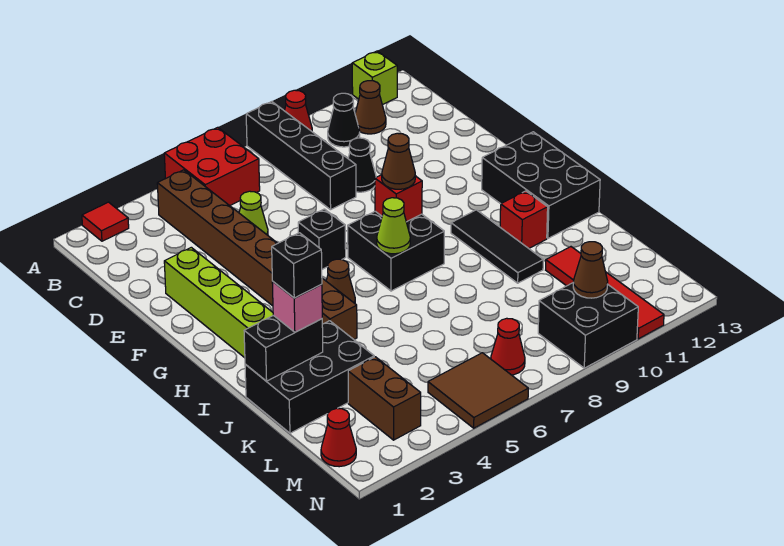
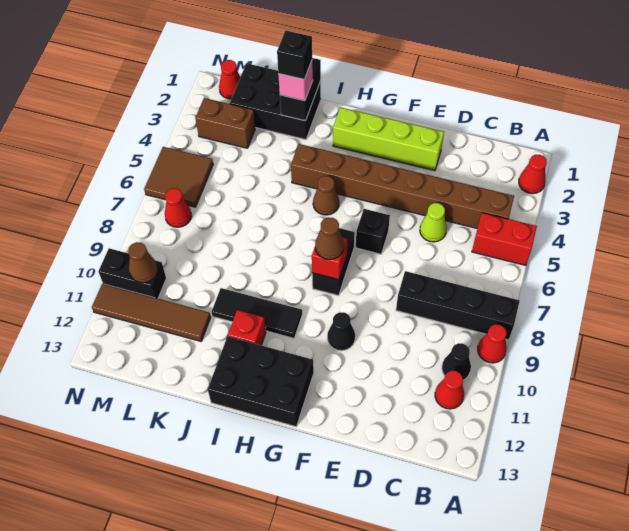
red tile A2 level 1 -> red cone A2 level 1
red brick A5:B6 level 1 -> red brick A5:B5 level 1
lime brick A12 level 1 -> none
brown cone B11 level 1 -> red cone B11 level 1
black cone D9 level 1 -> black cone F10 level 1
black brick G7:H8 level 1 -> black brick G7:G8 level 1
lime cone H7 level 2 -> none
black brick J1:K3 level 1 -> black brick J1:L2 level 1
red tile K11:N11 level 1 -> brown tile K11:N11 level 1
black brick M9:N10 level 1 -> black brick M10:N10 level 1

